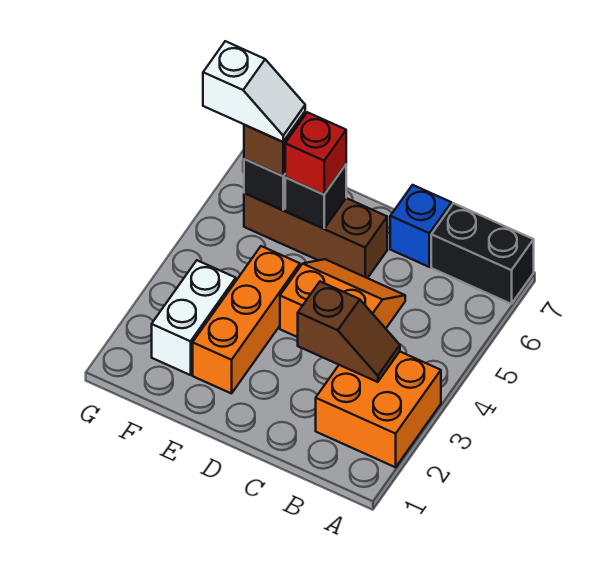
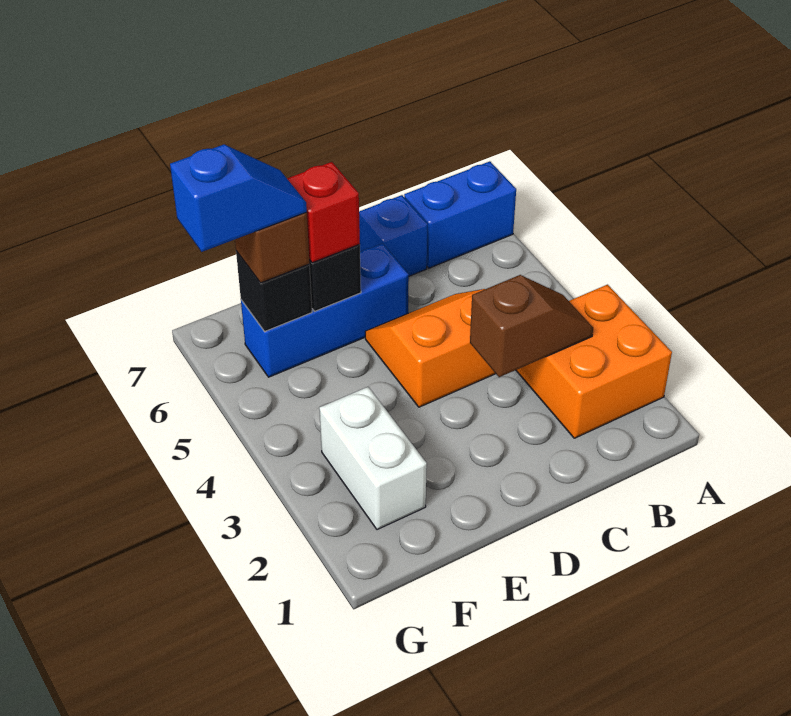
black brick A7:B7 level 1 -> blue brick A7:B7 level 1
brown brick D6:F6 level 1 -> blue brick D6:F6 level 1
orange brick E2:E4 level 1 -> none
white slope F6:G6 level 4 top G -> blue slope F6:G6 level 4 top G

